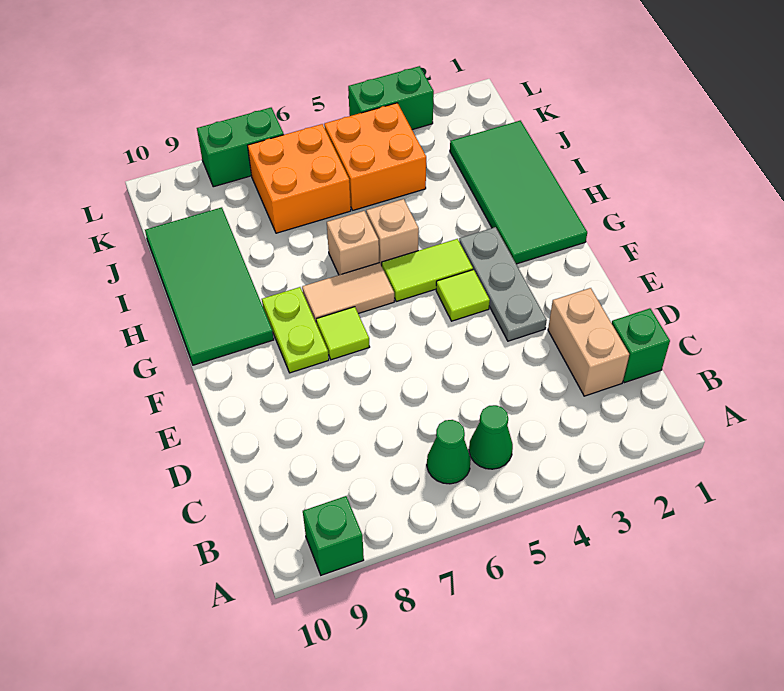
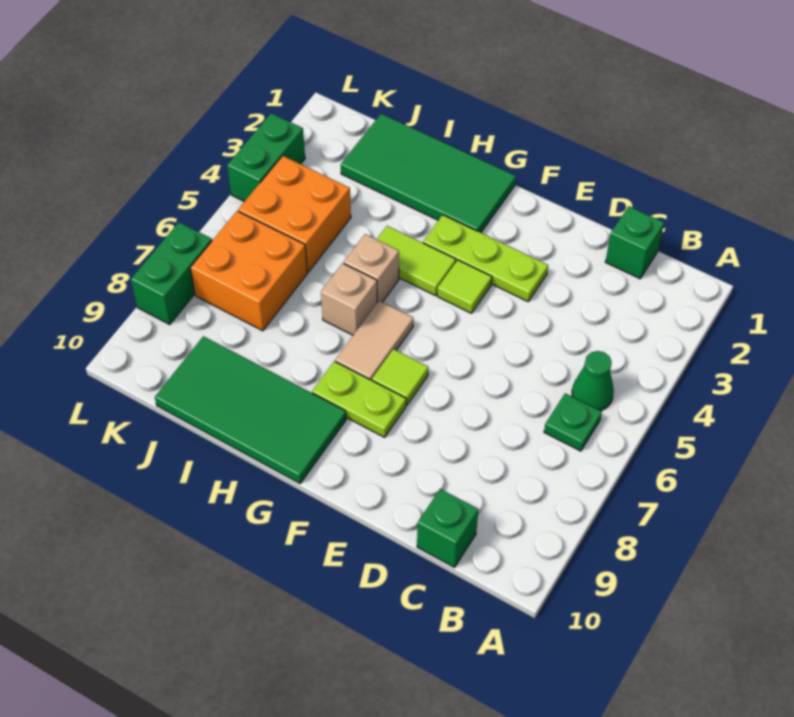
green brick A9 level 1 -> green brick C10 level 1
green cone B6 level 1 -> green plate B6 level 1
tan brick C2:D2 level 1 -> none
grey plate E3:G3 level 1 -> lime plate E3:G3 level 1
lime tile G4:G5 level 1 -> lime tile G4:H4 level 1

